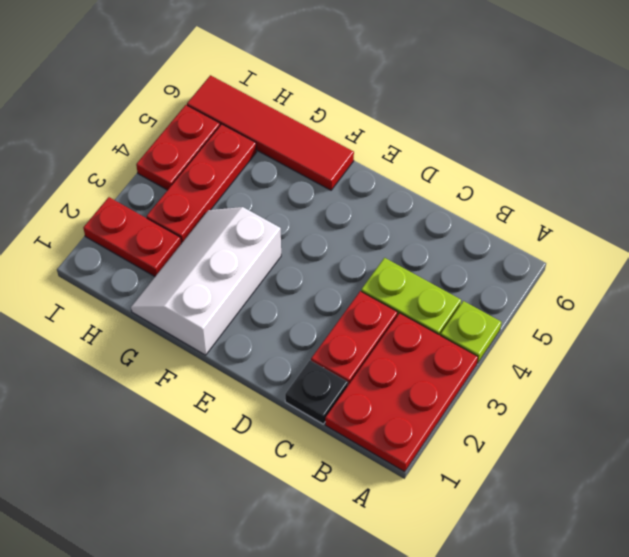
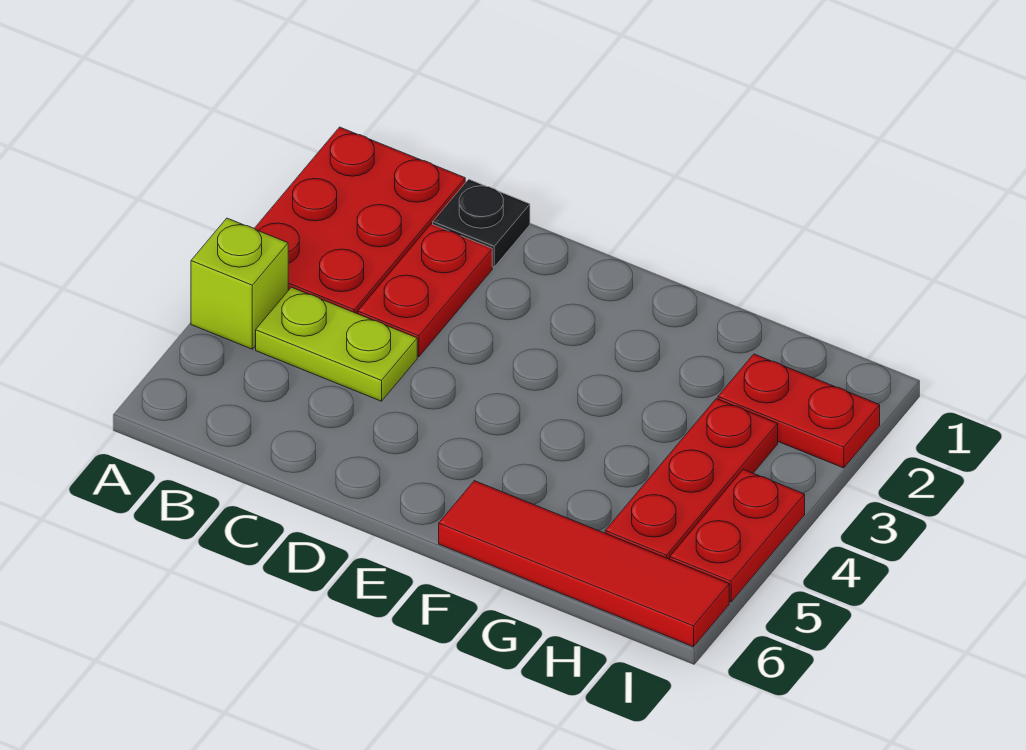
lime plate A4 level 1 -> lime brick A4 level 1
white slope F1:G3 level 1 top F -> none

